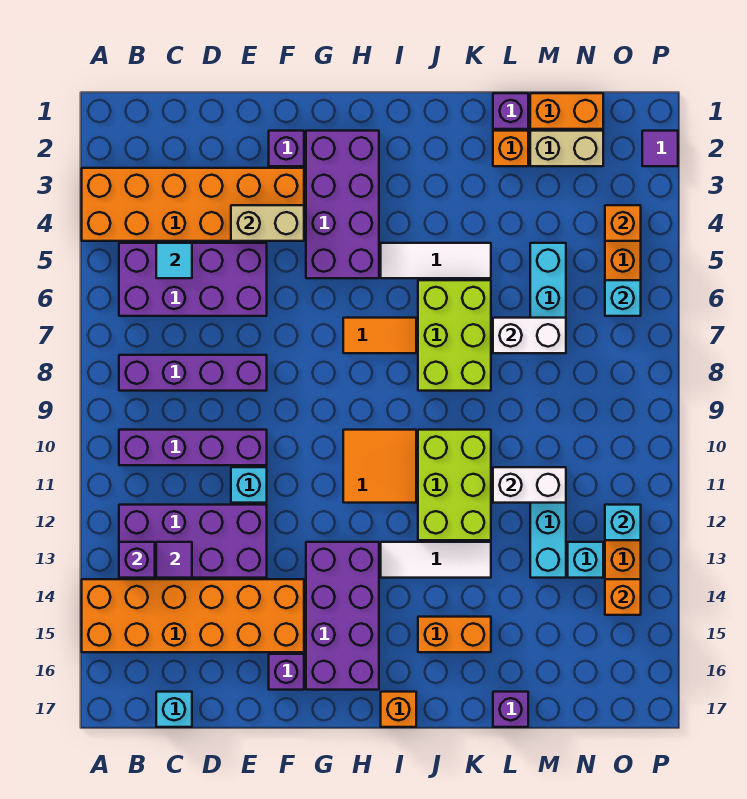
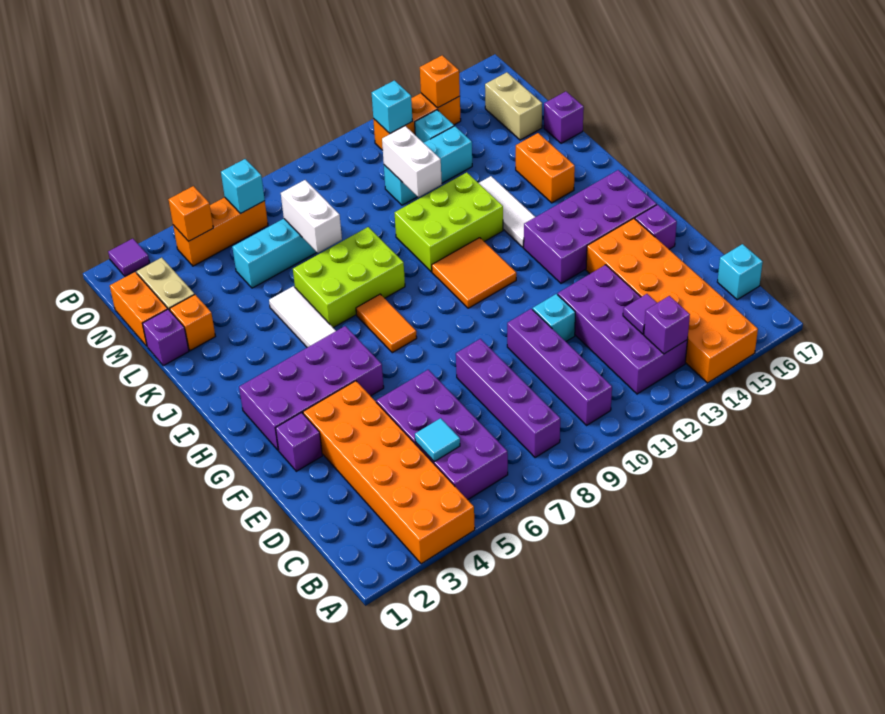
tan brick E4:F4 level 2 -> tan brick M16:N16 level 1
orange brick I17 level 1 -> none

